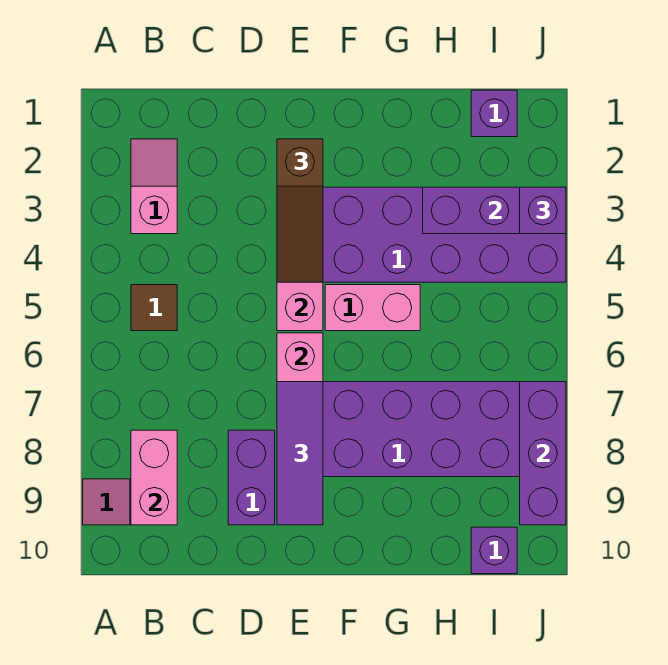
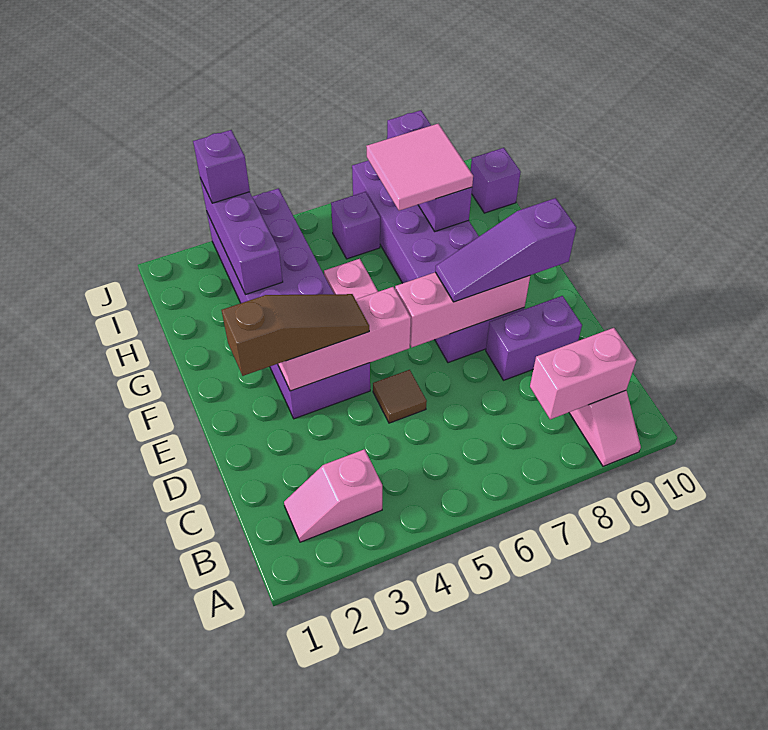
brown tile B5 level 1 -> brown tile D5 level 1
purple tile E7:E9 level 3 -> purple slope E7:E9 level 3 top 9
none -> pink tile H7:I8 level 3
purple brick I1 level 1 -> purple brick I6 level 1
purple brick J7:J9 level 2 -> purple brick H8:J8 level 2

